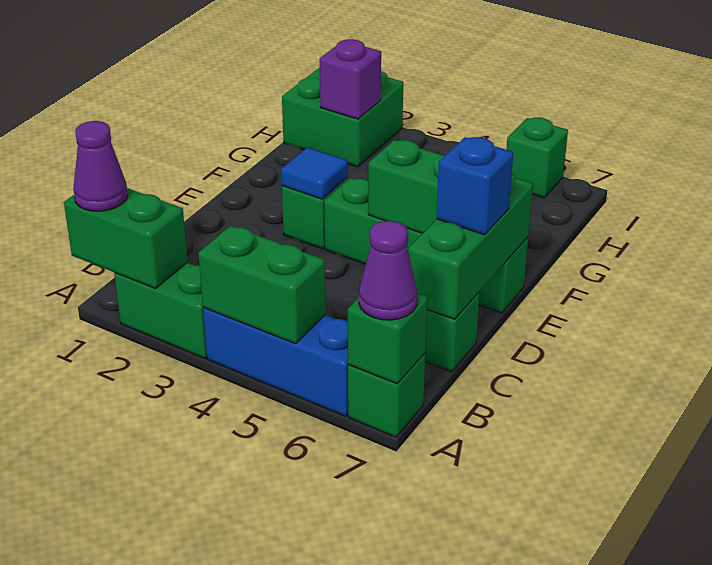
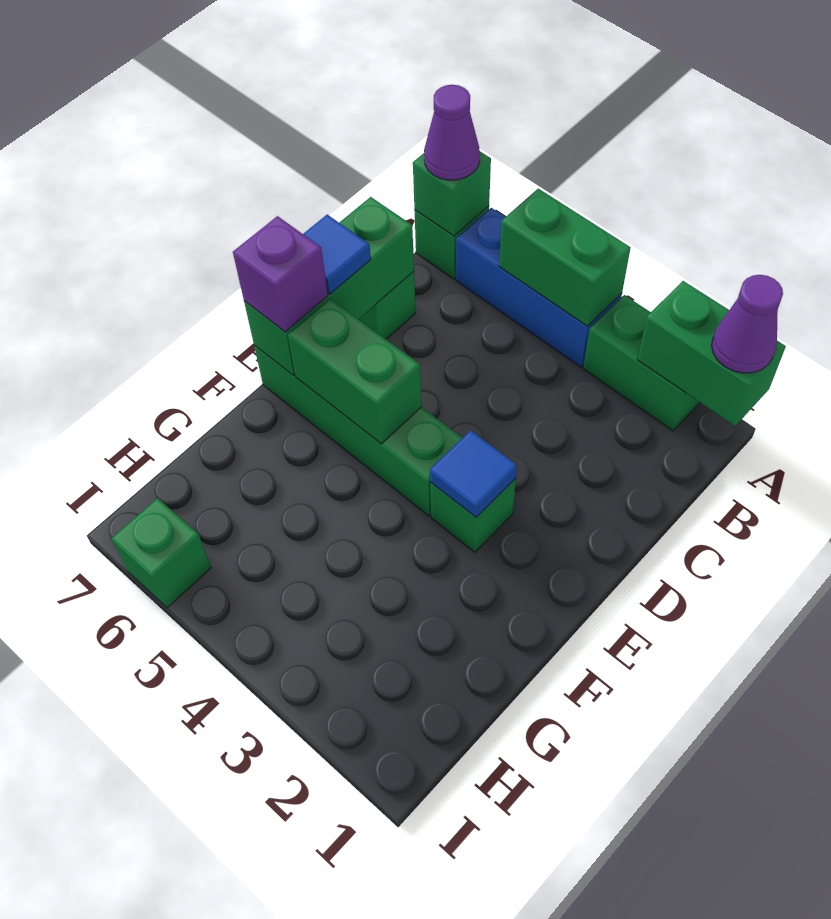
blue brick D7 level 3 -> blue tile D7 level 3
green brick H1:I2 level 1 -> none
purple brick H2 level 2 -> purple brick E7 level 3

